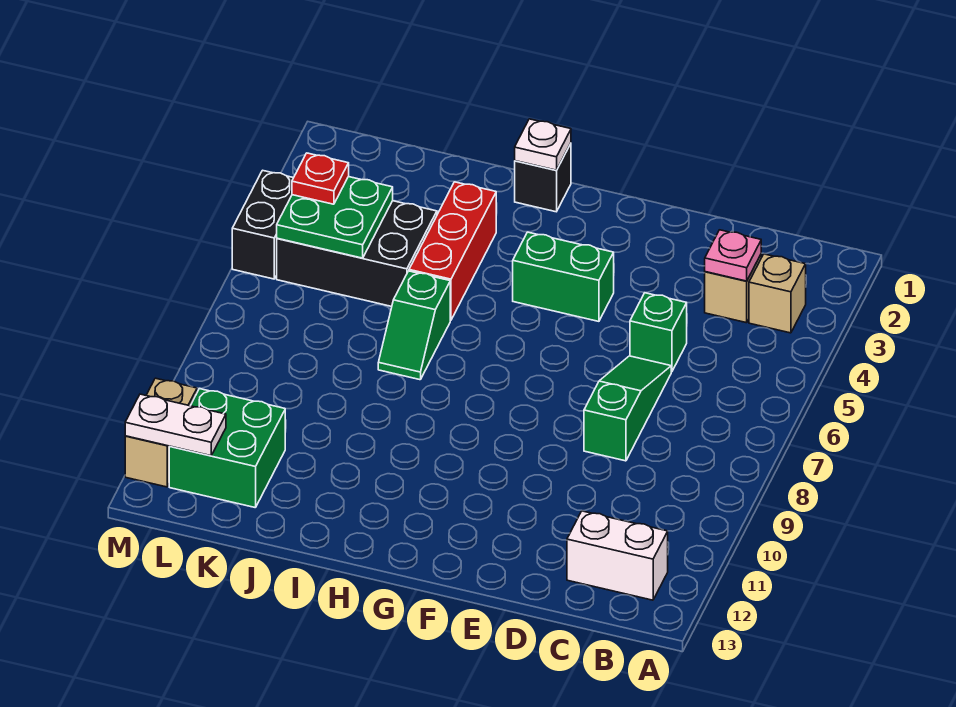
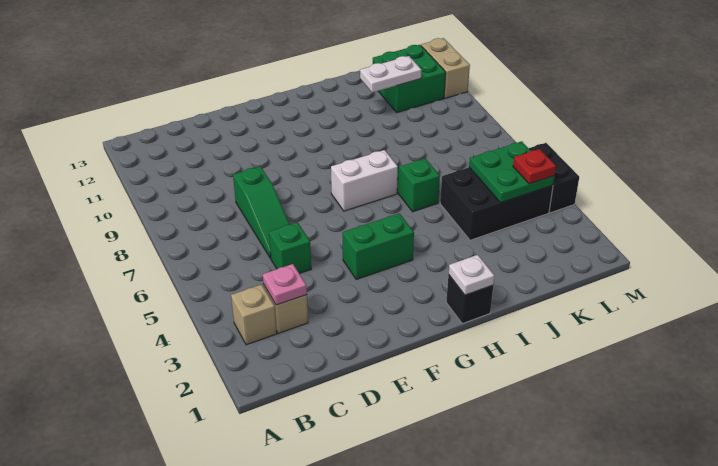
white brick B12:C12 level 1 -> white brick G7:H7 level 1
red brick I3:I5 level 1 -> none
white plate L12:M12 level 2 -> white plate J11:K11 level 2

